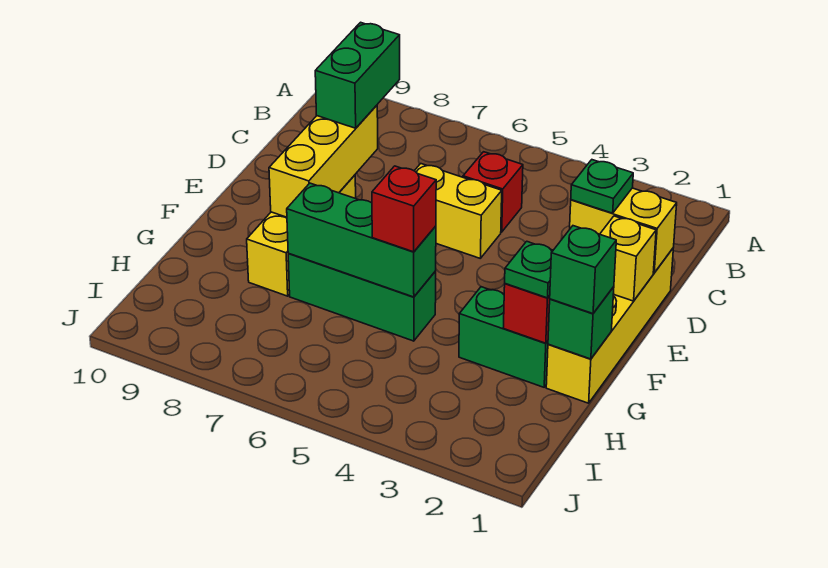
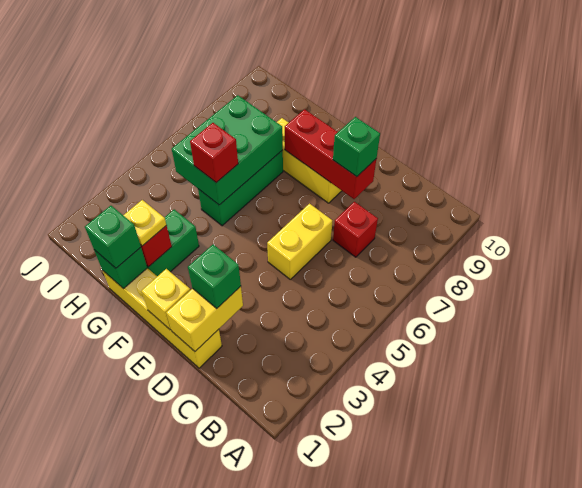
red brick C5 level 1 -> red brick C7 level 1
green brick C8:D8 level 3 -> green brick D8 level 3
green plate D2 level 3 -> green brick D2 level 3
yellow brick D8:F8 level 2 -> red brick D8:F8 level 2
green plate G2 level 3 -> yellow plate G2 level 3
green brick G5:G7 level 2 -> green brick G5:H7 level 2

